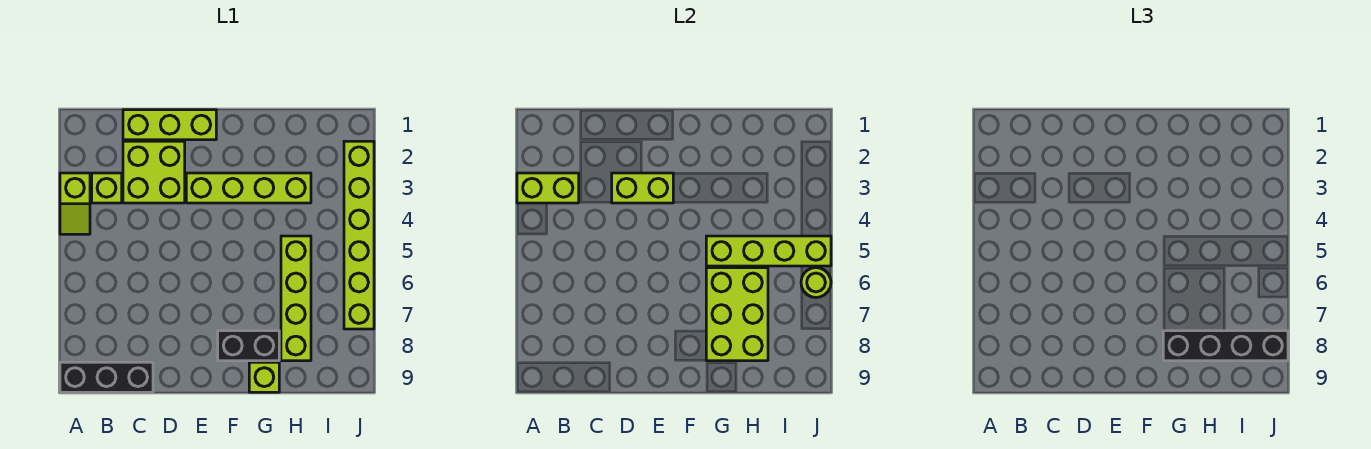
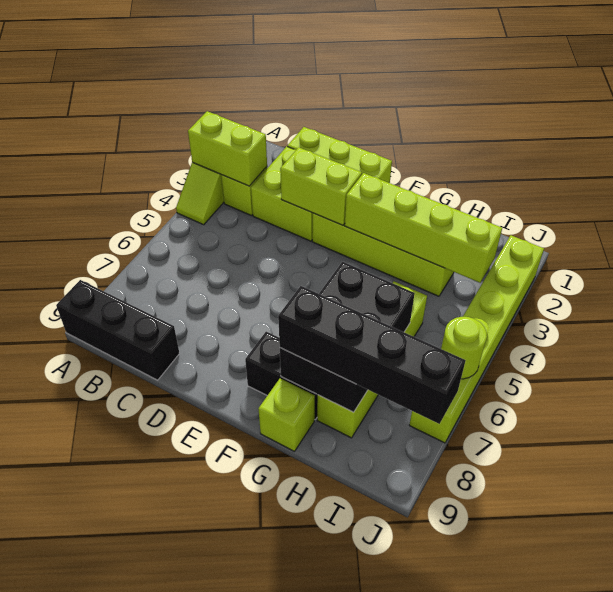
lime brick G5:J5 level 2 -> lime brick F3:I3 level 2
lime brick G6:H8 level 2 -> black brick G6:H8 level 2

